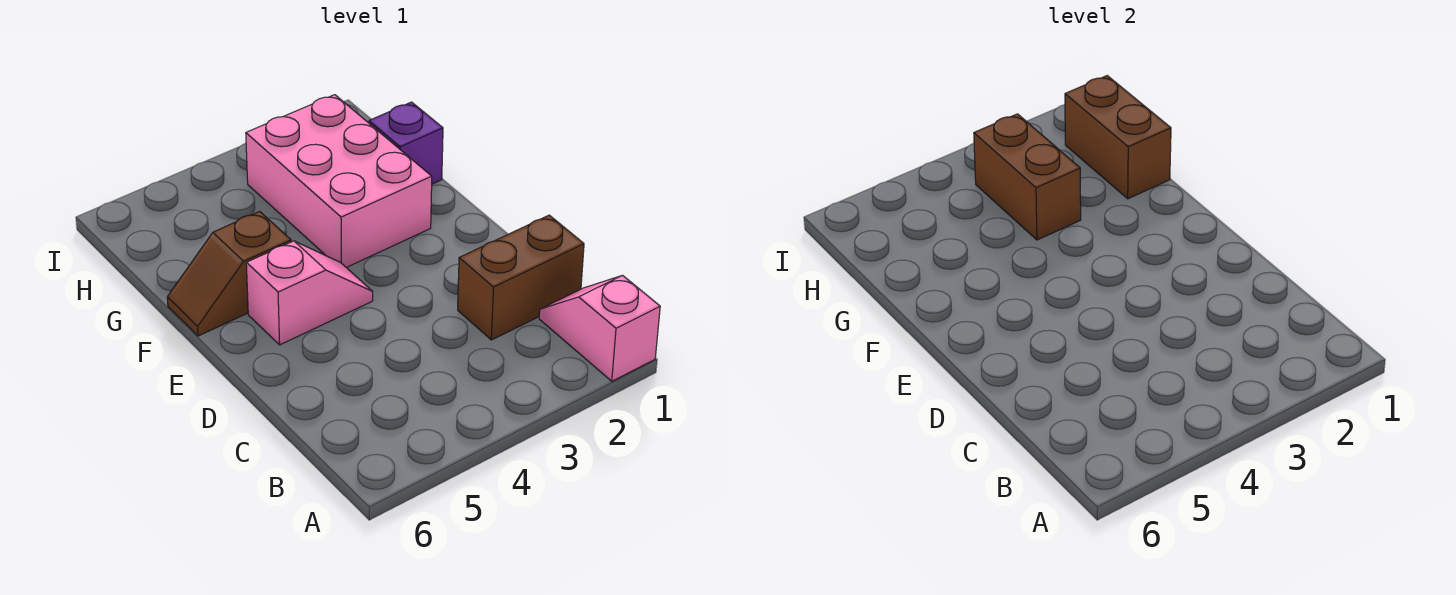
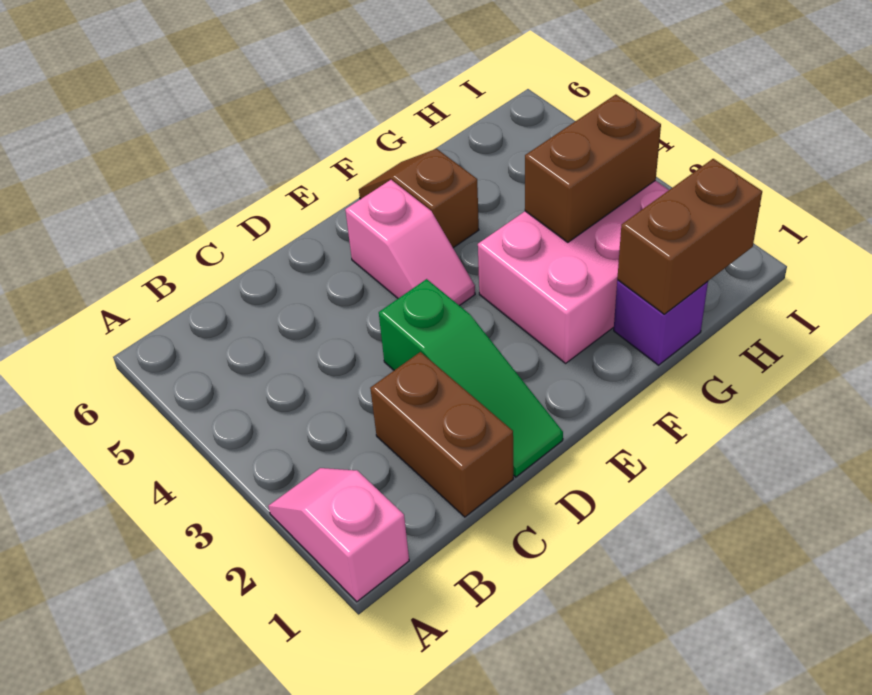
pink slope A1:B1 level 1 top A -> pink slope A1:A2 level 1 top 1
none -> green slope D1:D3 level 1 top 3

